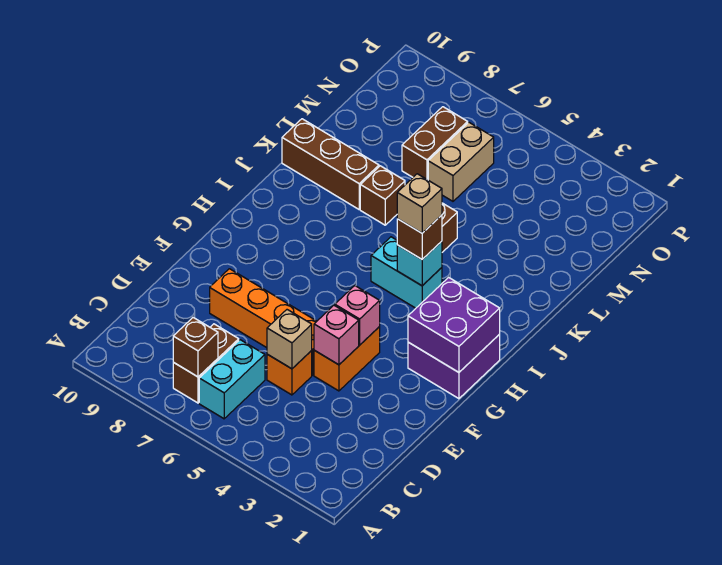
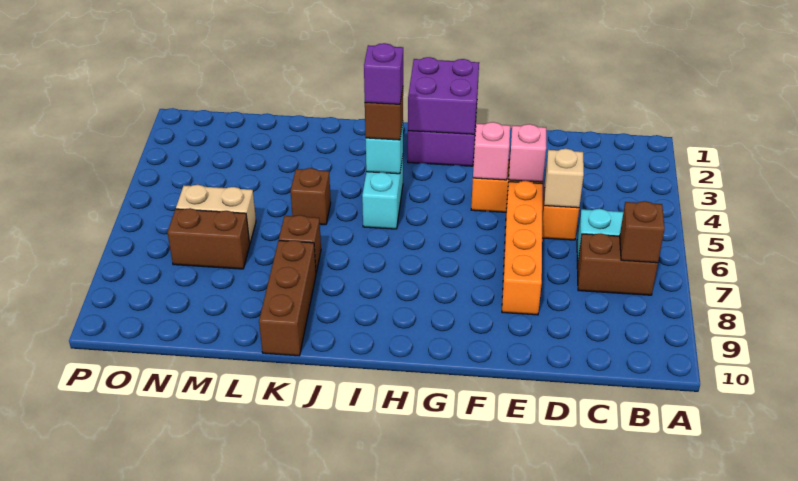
tan brick I4 level 4 -> purple brick I4 level 4

